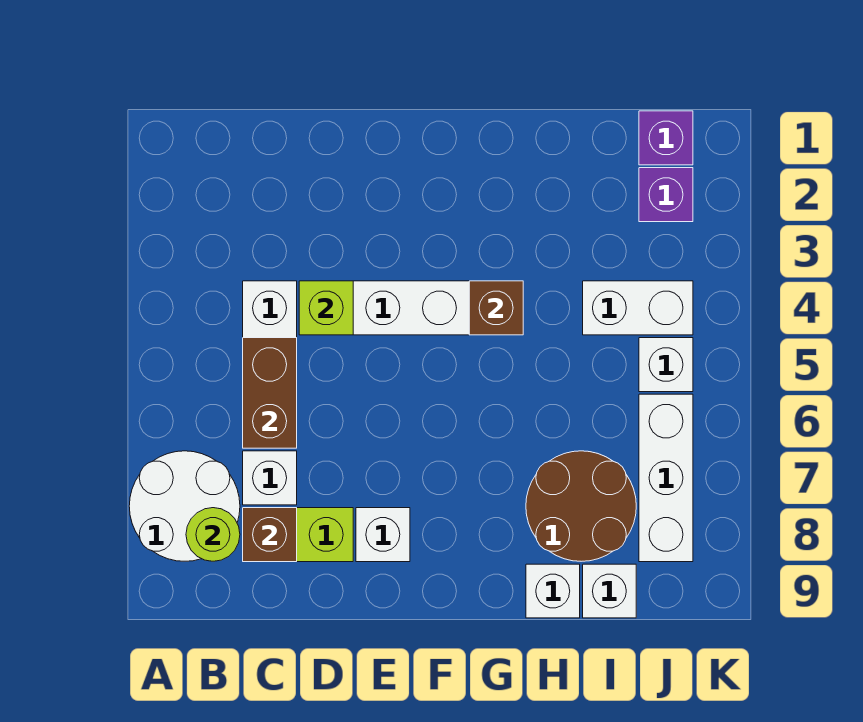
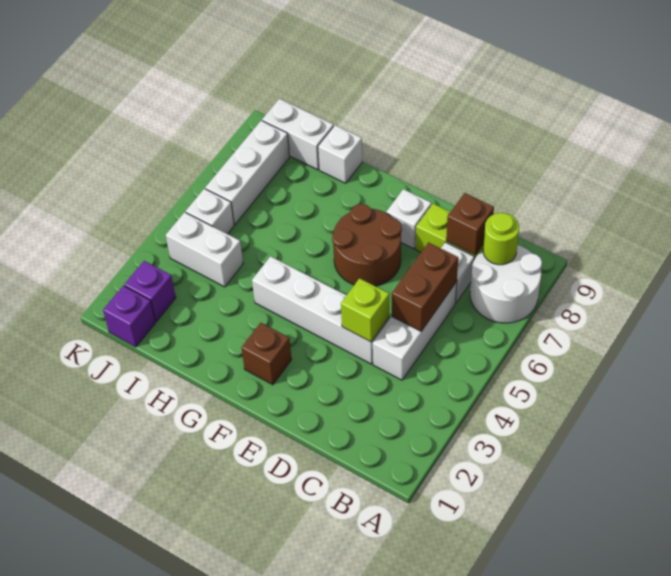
brown brick G4 level 2 -> brown brick F2 level 1
brown round brick H7:I8 level 1 -> brown round brick E6:F7 level 1
white brick I9 level 1 -> white brick I9:J9 level 1

